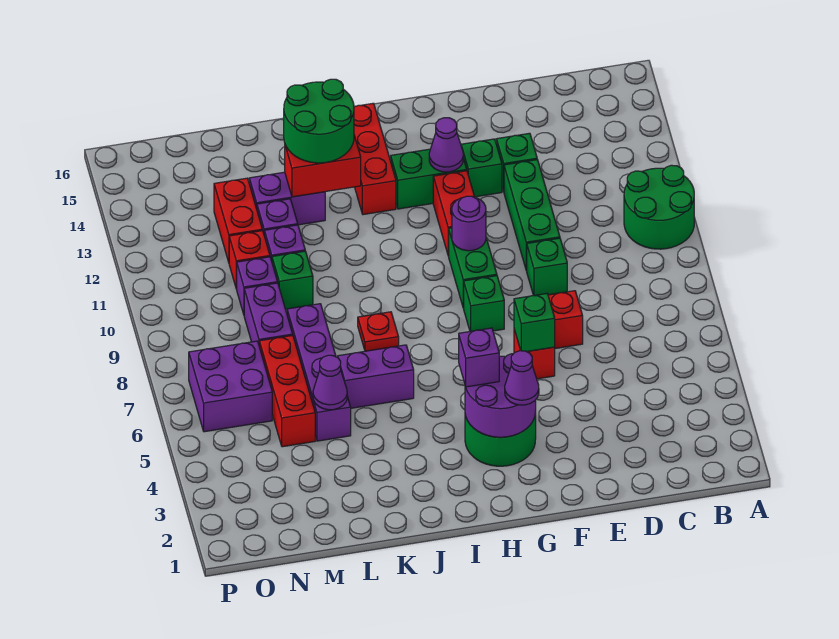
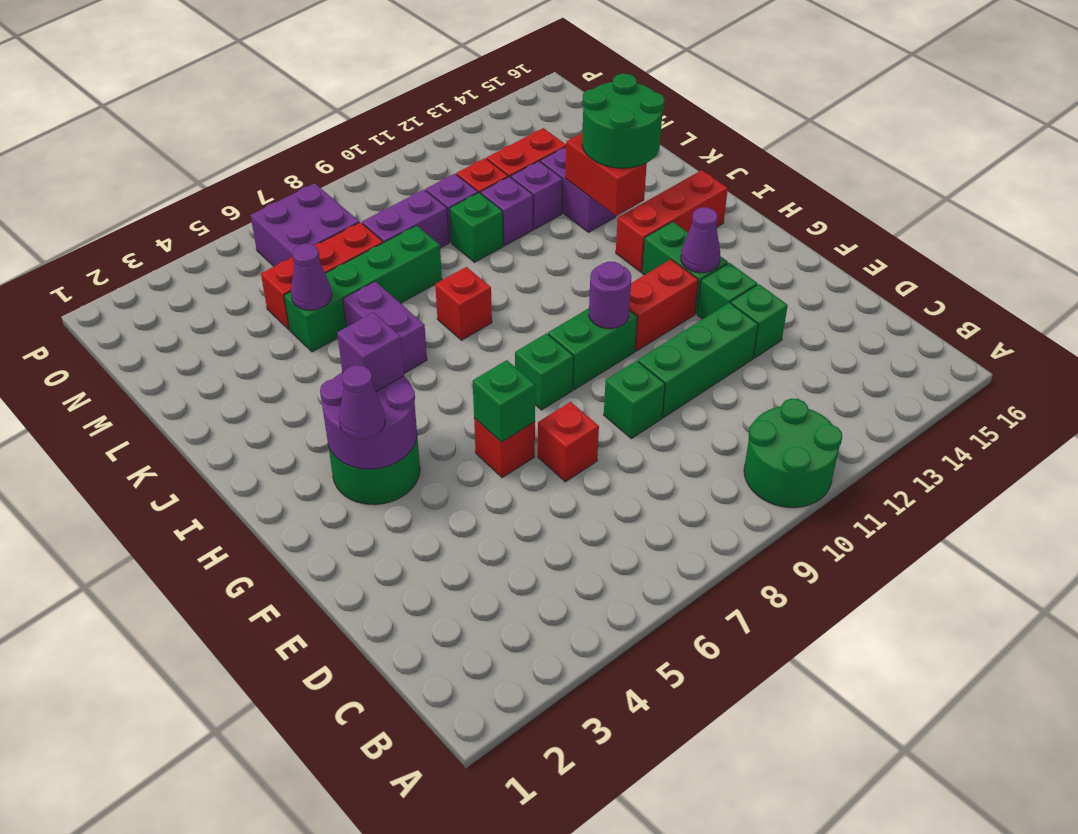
red plate J8 level 1 -> red brick J8 level 1
purple brick L5:L8 level 1 -> green brick L5:L8 level 1

